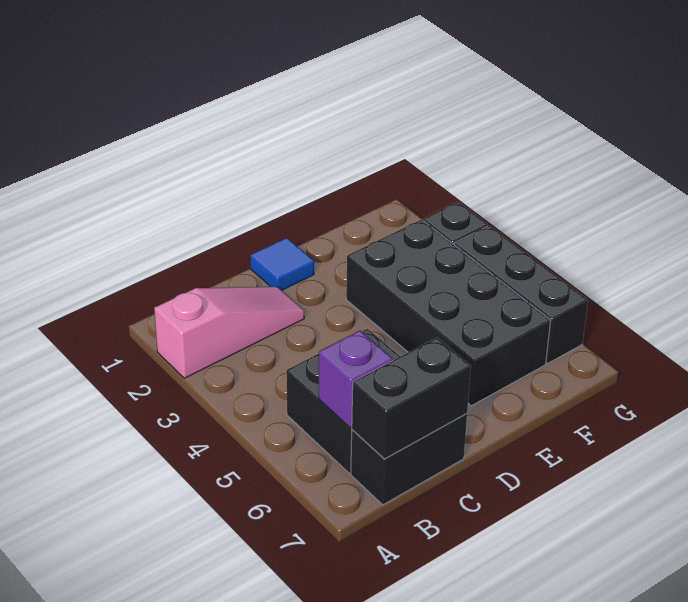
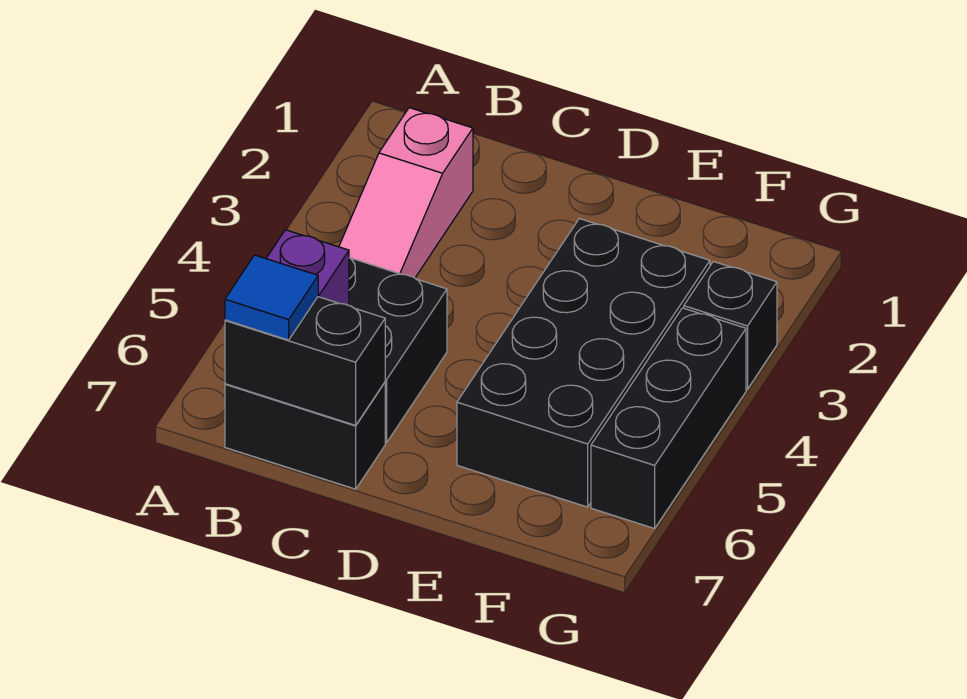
pink slope A2:C2 level 1 top A -> pink slope B2:B4 level 1 top 2
blue tile D1 level 1 -> blue tile B7 level 3

